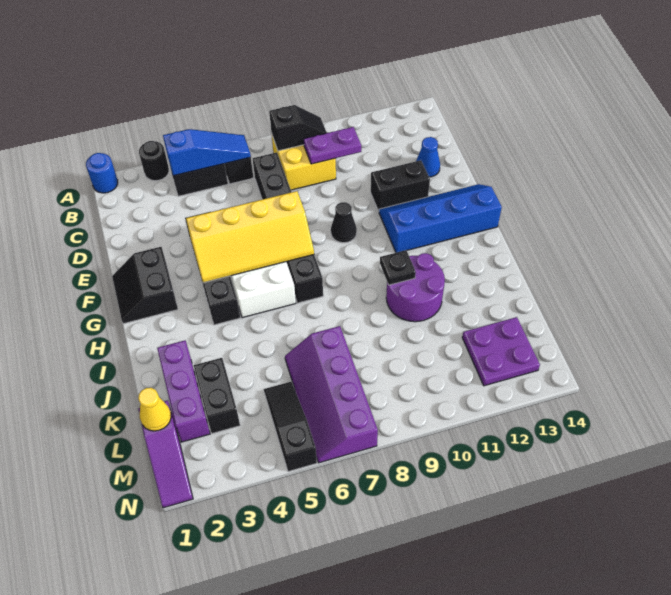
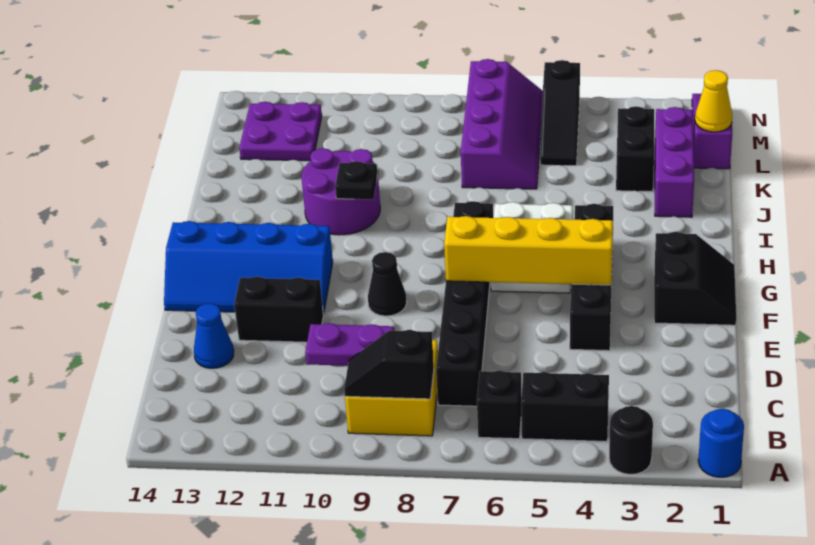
blue slope B4:B6 level 2 top 4 -> none

